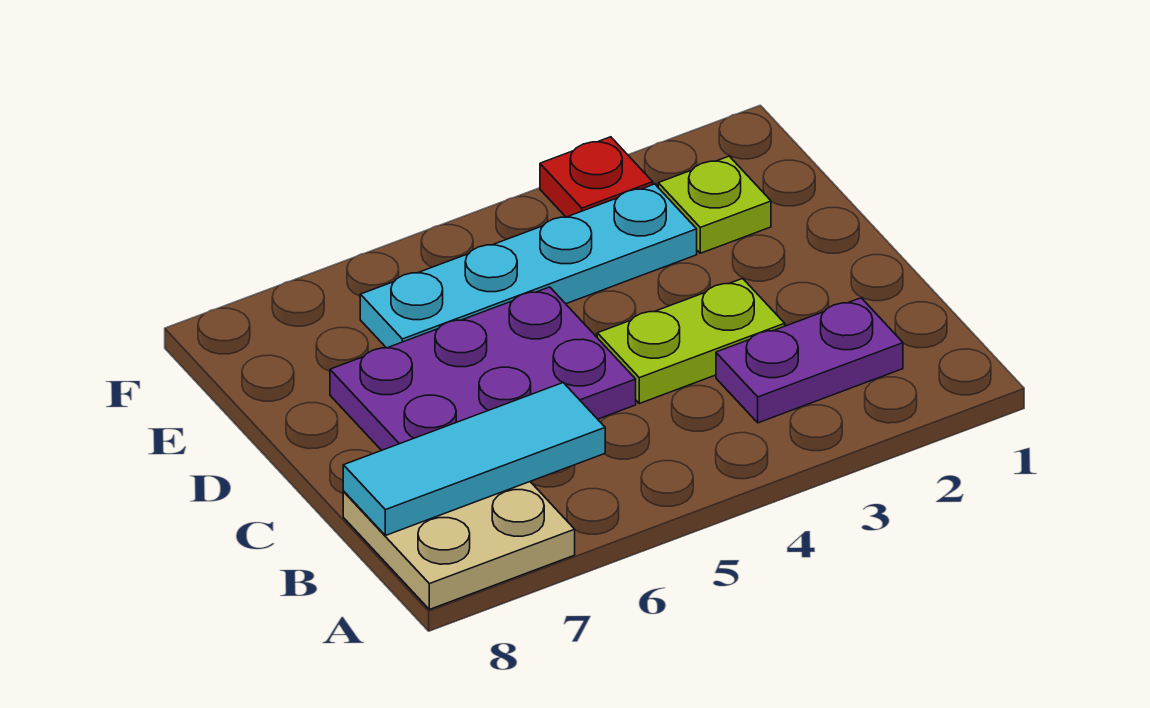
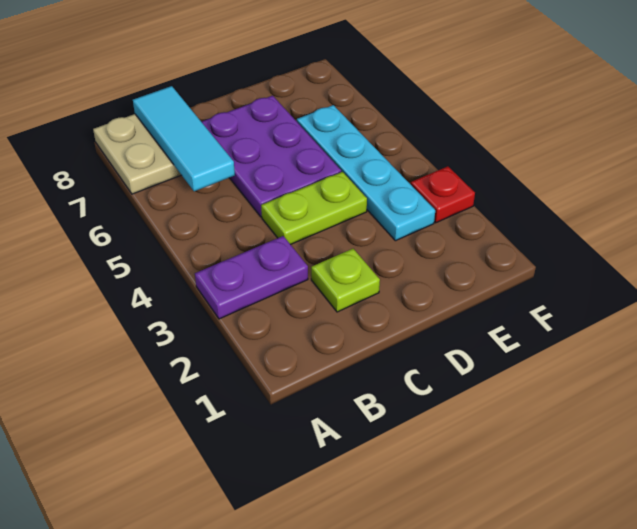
purple plate B2:B3 level 1 -> purple plate A3:B3 level 1
lime plate C3:C4 level 1 -> lime plate C4:D4 level 1
lime plate E2 level 1 -> lime plate C2 level 1

